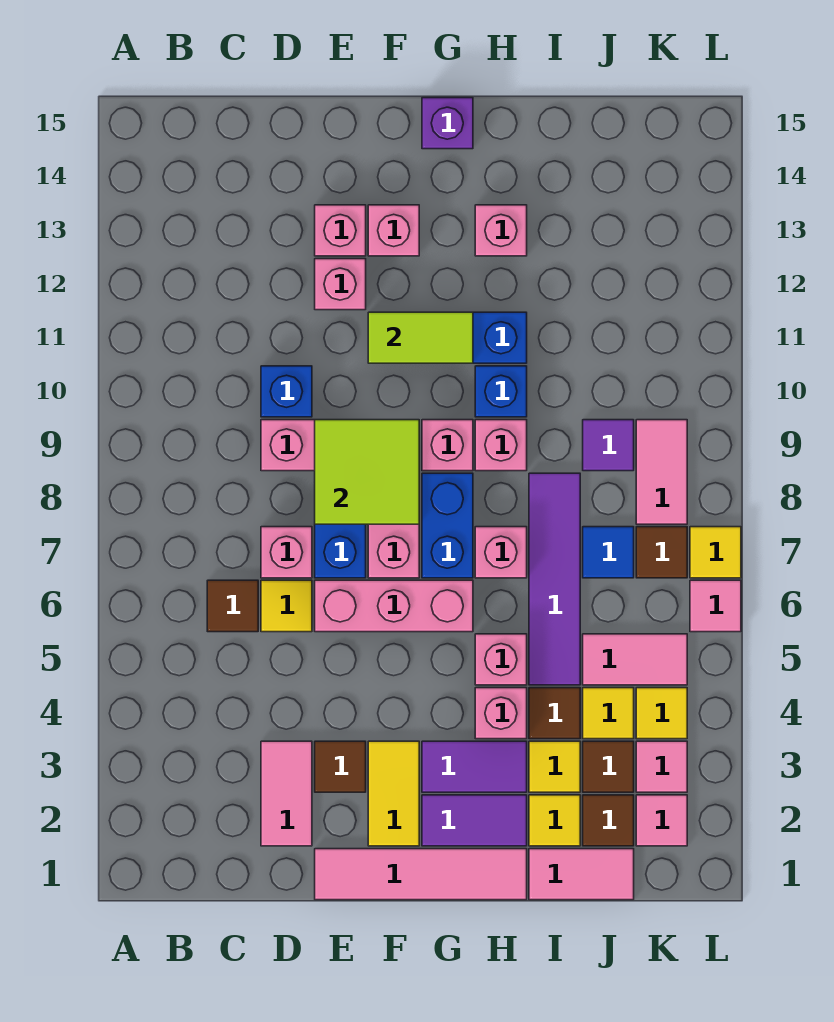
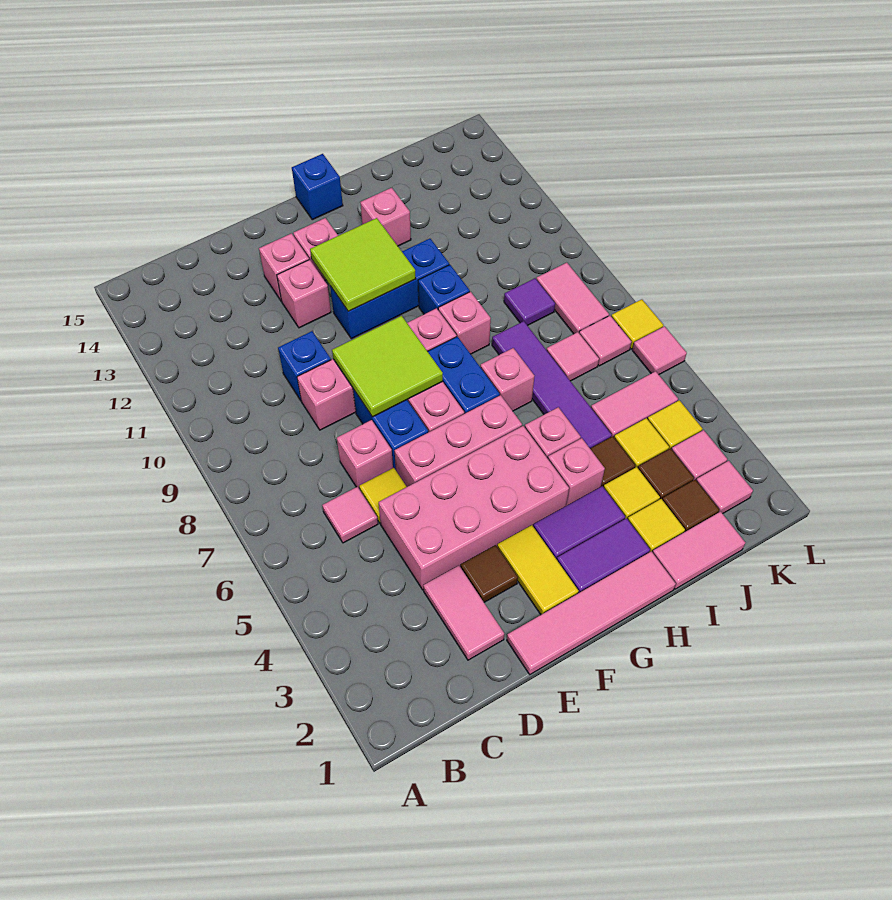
brown tile C6 level 1 -> pink tile C6 level 1
none -> pink brick D4:G5 level 1
lime tile F11:G11 level 2 -> lime tile F11:G12 level 2
purple brick G15 level 1 -> blue brick G15 level 1
blue tile J7 level 1 -> pink tile J7 level 1
brown tile K7 level 1 -> pink tile K7 level 1

